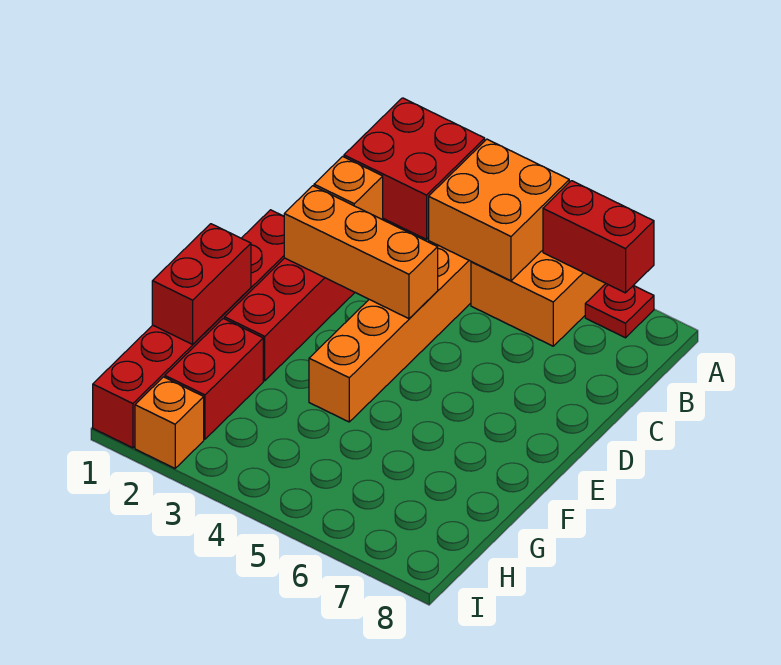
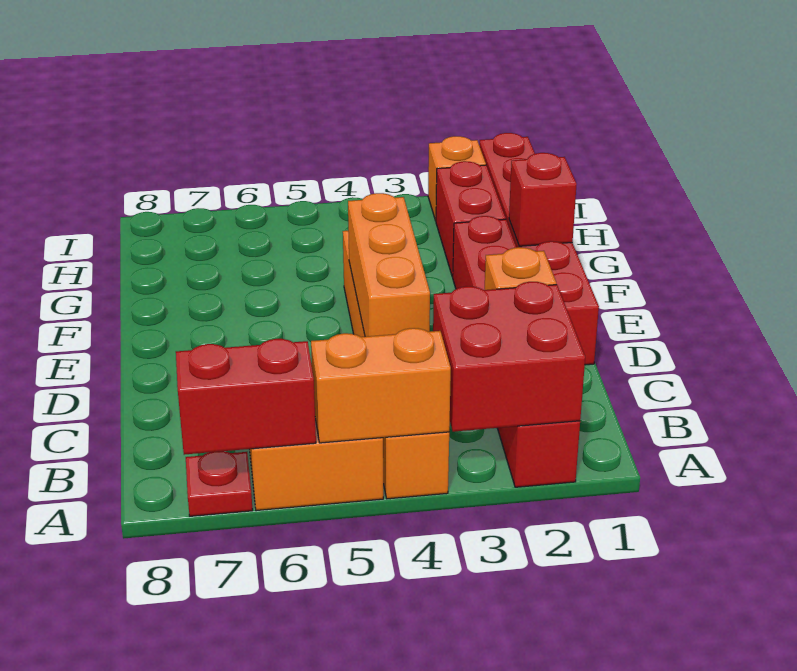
orange brick A4:B5 level 2 -> orange brick A4:A5 level 2
orange brick D2:D4 level 2 -> orange brick C4:E4 level 2
red brick F1:G1 level 2 -> red brick F1 level 2

